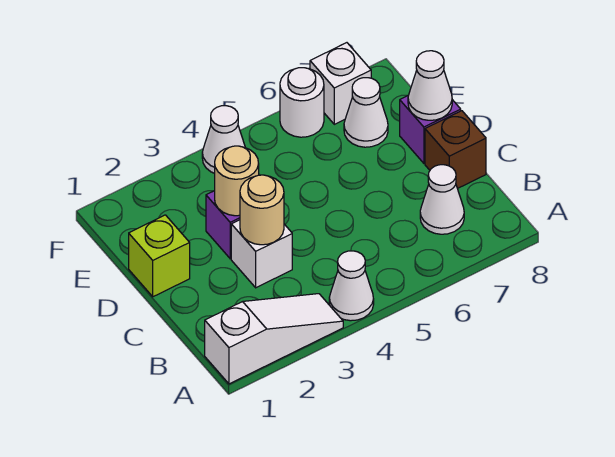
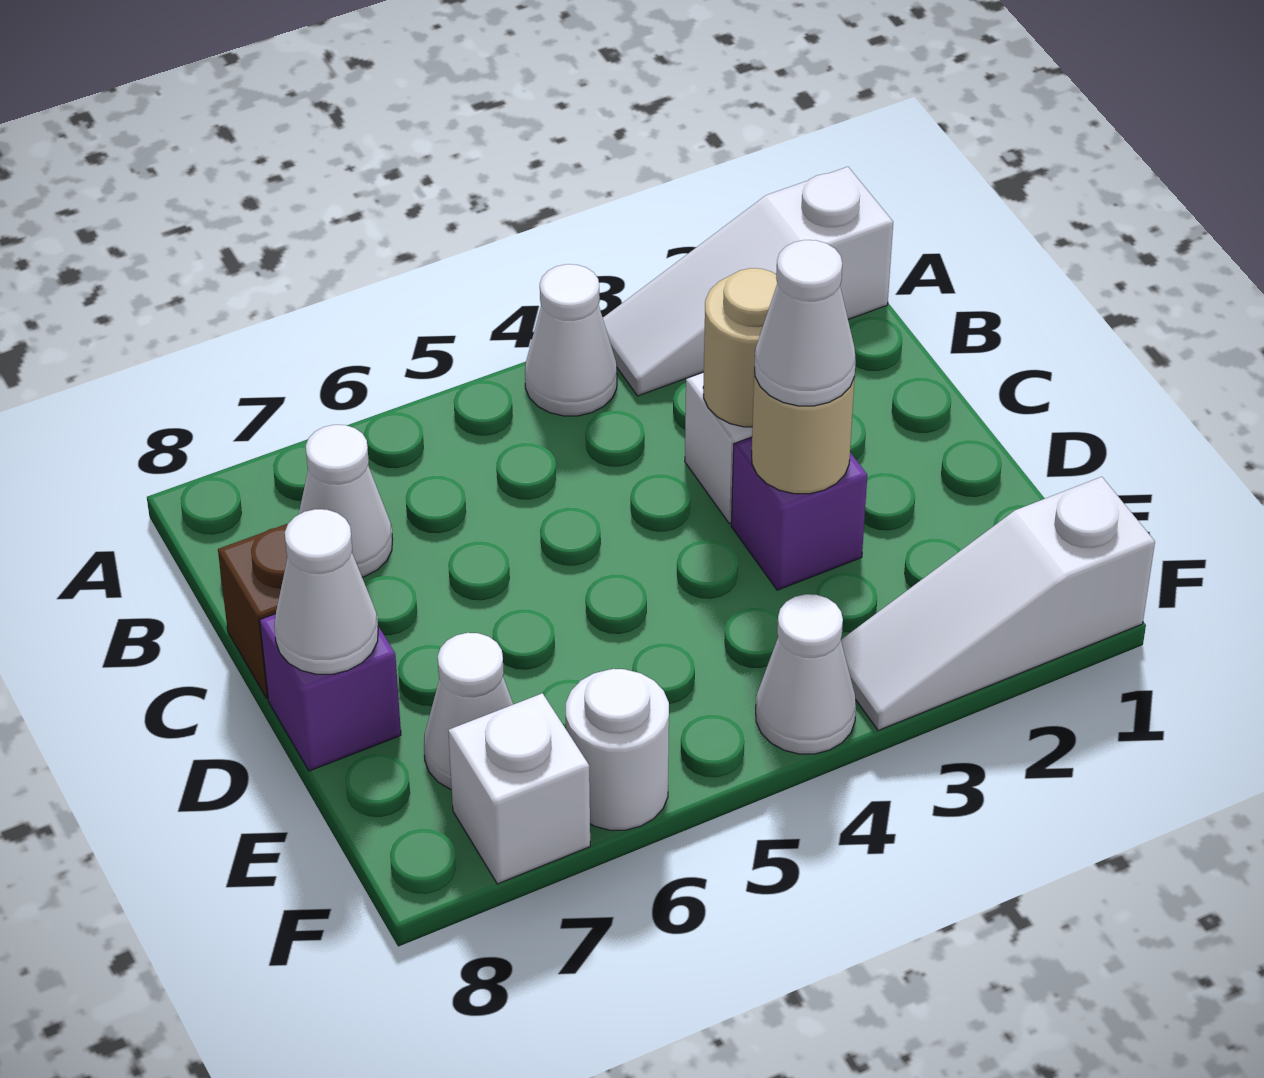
lime brick D1 level 1 -> none
none -> white cone D3 level 3
none -> white slope F1:F3 level 1 top 1

